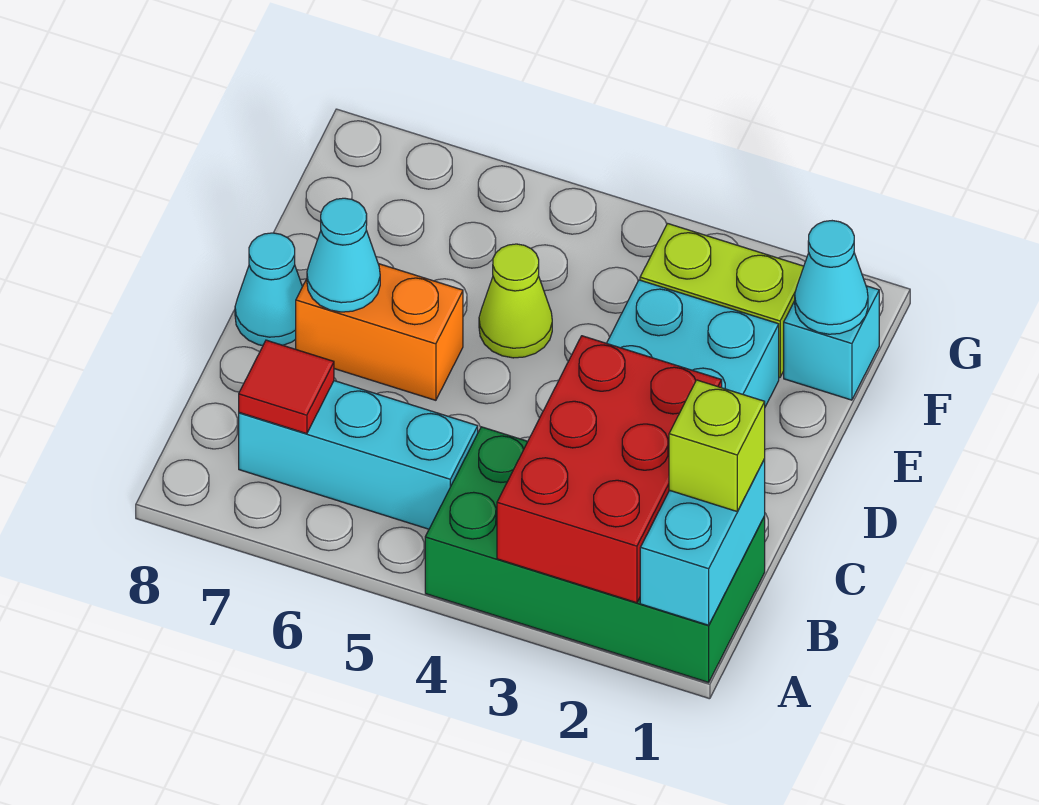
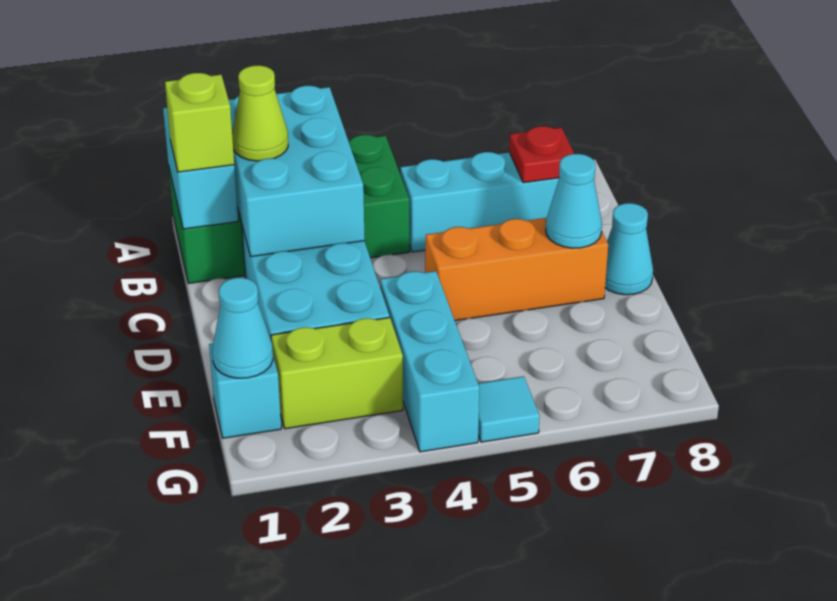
red brick A2:C3 level 2 -> cyan brick A2:C3 level 2
red tile B7 level 2 -> red plate B7 level 2
orange brick D6:D7 level 1 -> orange brick D5:D7 level 1
none -> cyan brick E4:G4 level 1
lime cone E5 level 1 -> lime cone B2 level 3
none -> cyan tile G5 level 1

